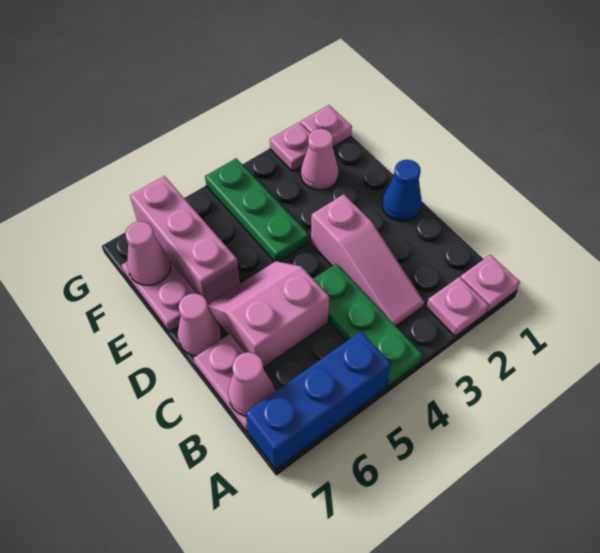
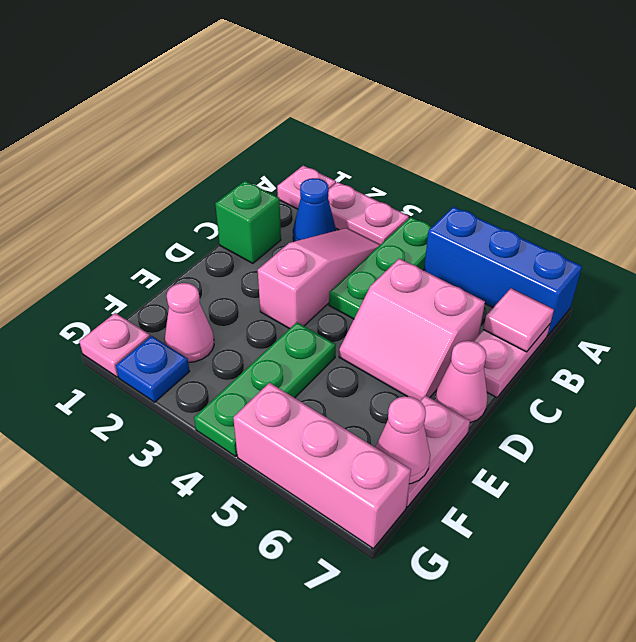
pink plate A2 level 1 -> pink plate A2:A3 level 1
pink cone B7 level 2 -> pink tile B7 level 2
none -> green brick C1 level 1
blue cone D1 level 1 -> blue cone B2 level 1
pink brick E6:G6 level 1 -> pink brick G5:G7 level 1
pink plate G2 level 1 -> blue plate G2 level 1

